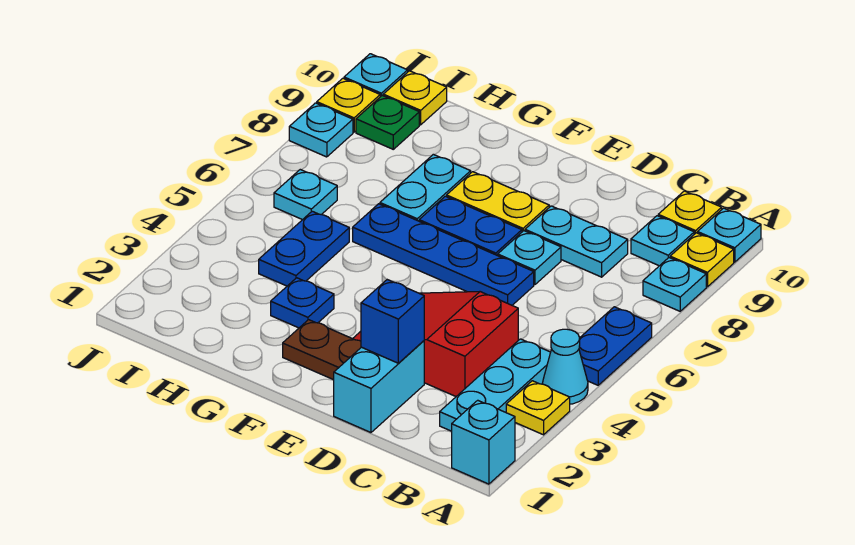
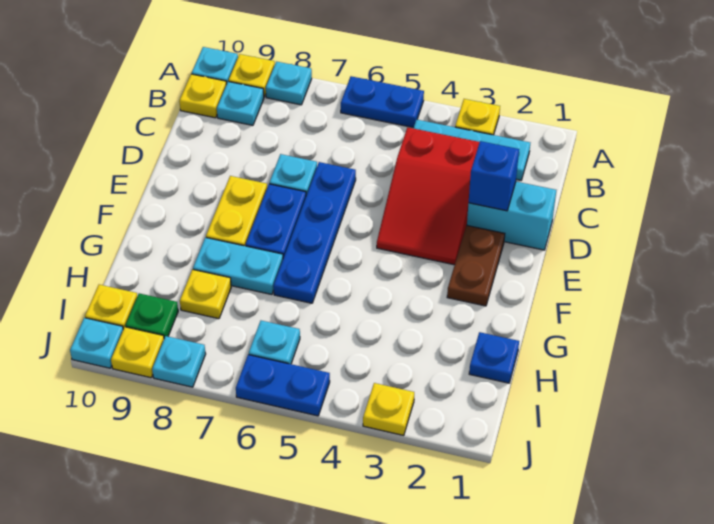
cyan brick A1 level 1 -> none
cyan cone A4 level 1 -> none
cyan plate C8:D8 level 1 -> none
blue plate G3 level 1 -> blue plate H1 level 1
blue plate H4:H5 level 1 -> blue plate J5:J6 level 1
none -> yellow plate H8 level 1
none -> yellow plate J3 level 1

